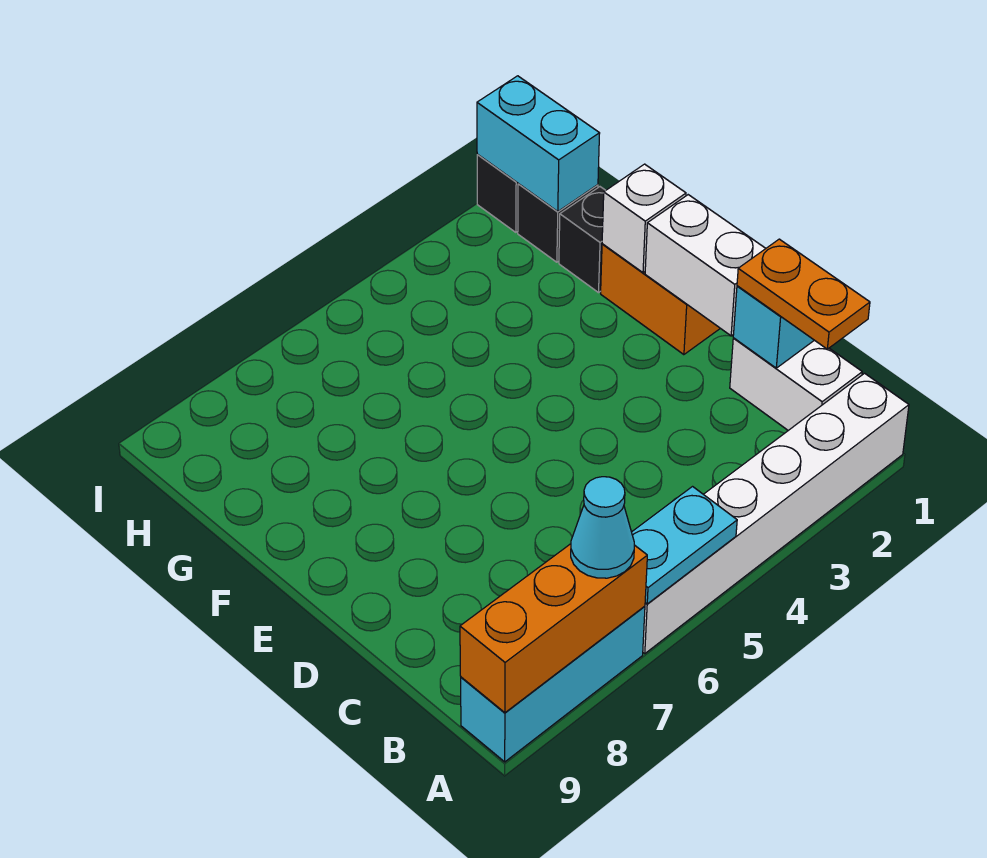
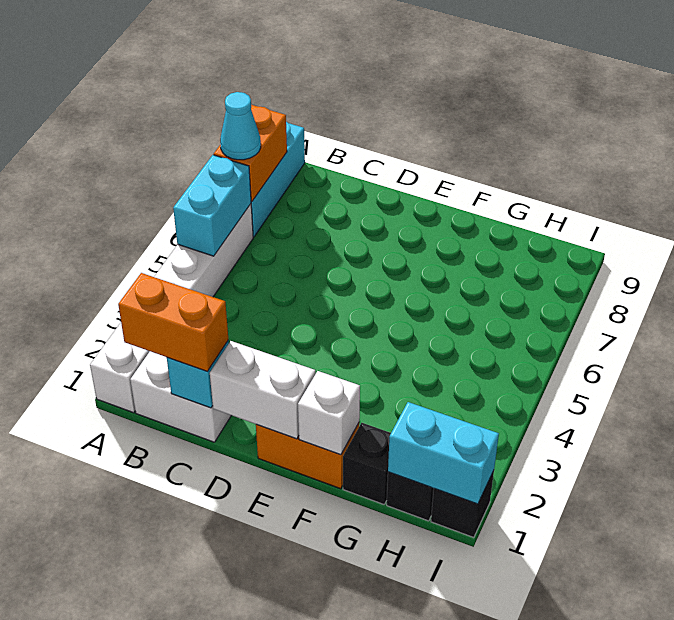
cyan plate A5:A6 level 2 -> cyan brick A5:A6 level 2
orange brick A7:A9 level 2 -> orange brick A7:A8 level 2
orange plate B1:C1 level 3 -> orange brick B1:C1 level 3

